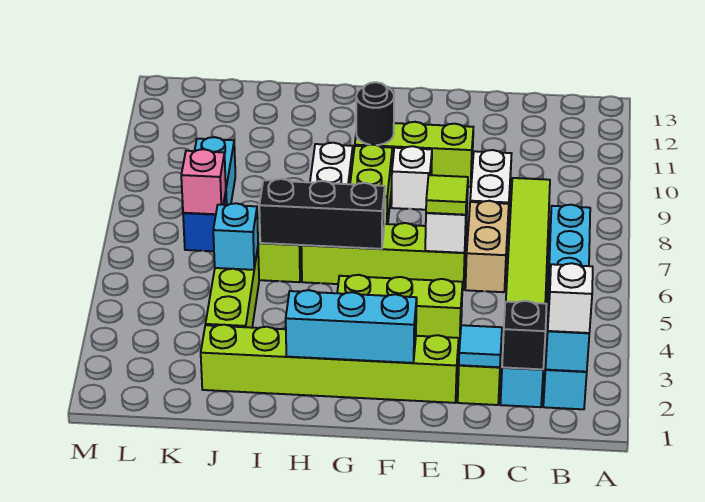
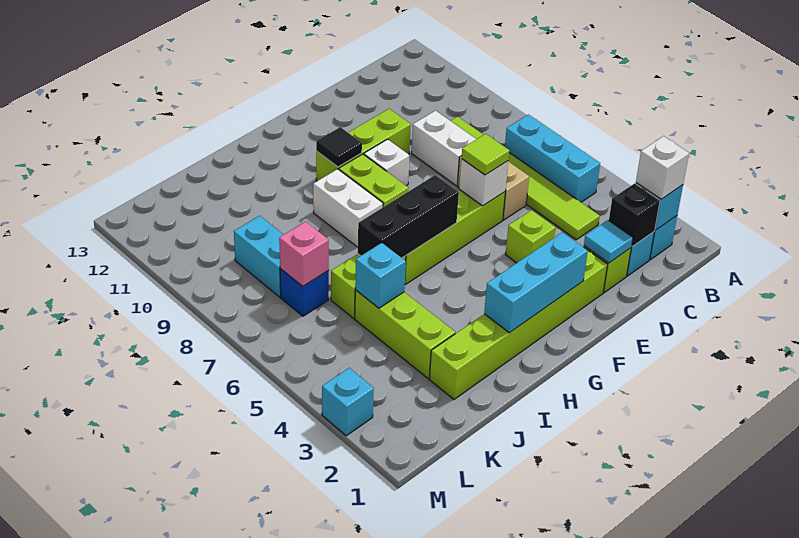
lime brick E4:G4 level 1 -> lime brick E4 level 1
black round brick G10 level 2 -> black tile G10 level 2
none -> cyan brick M3 level 1

